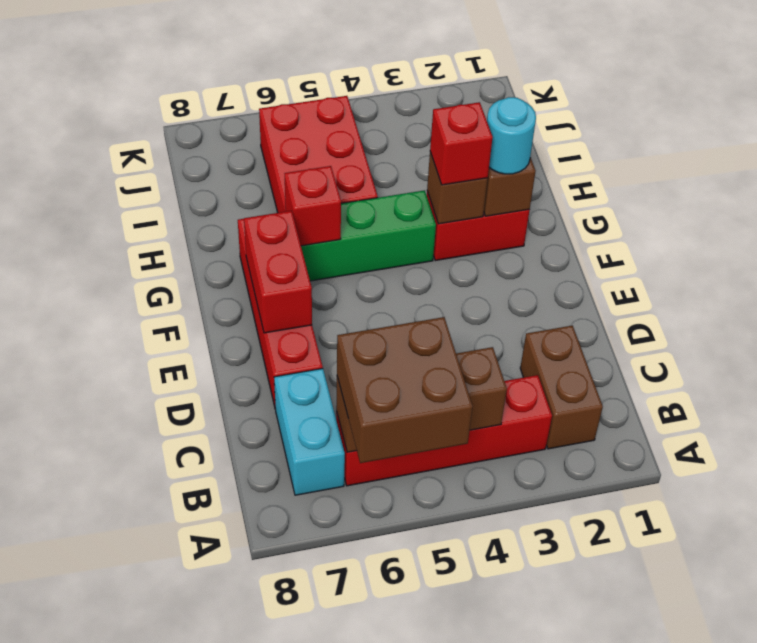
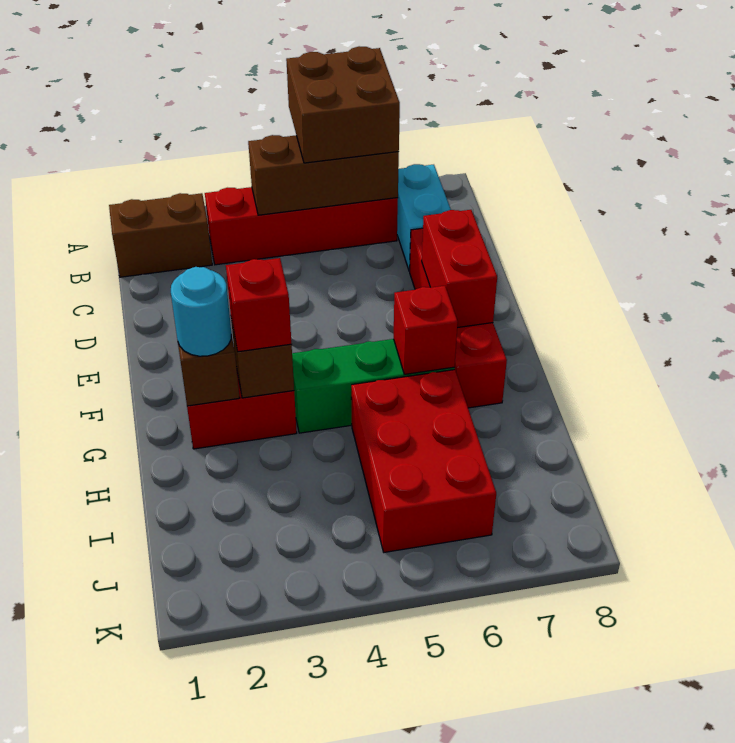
brown brick B2:C2 level 1 -> brown brick B1:B2 level 1

